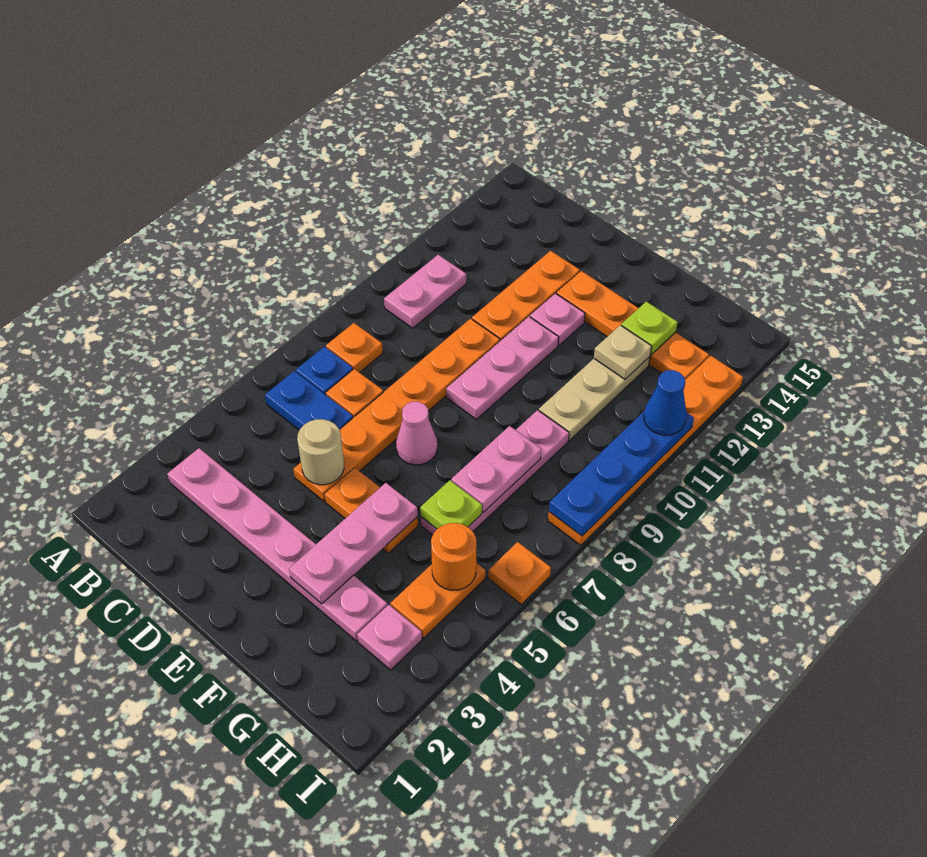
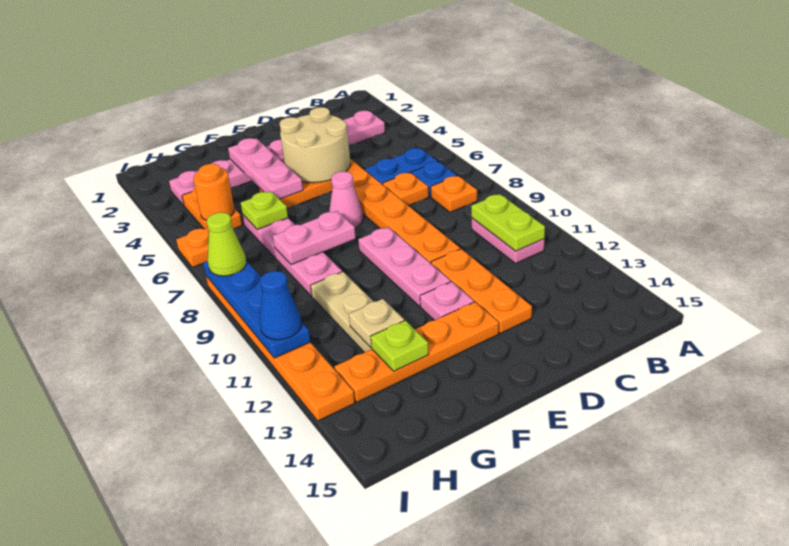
none -> lime plate B10:B11 level 2
tan round brick D5 level 2 -> tan round brick D4:E5 level 2
pink plate G7:G8 level 2 -> pink plate F8:G8 level 2
none -> lime cone I8 level 3

